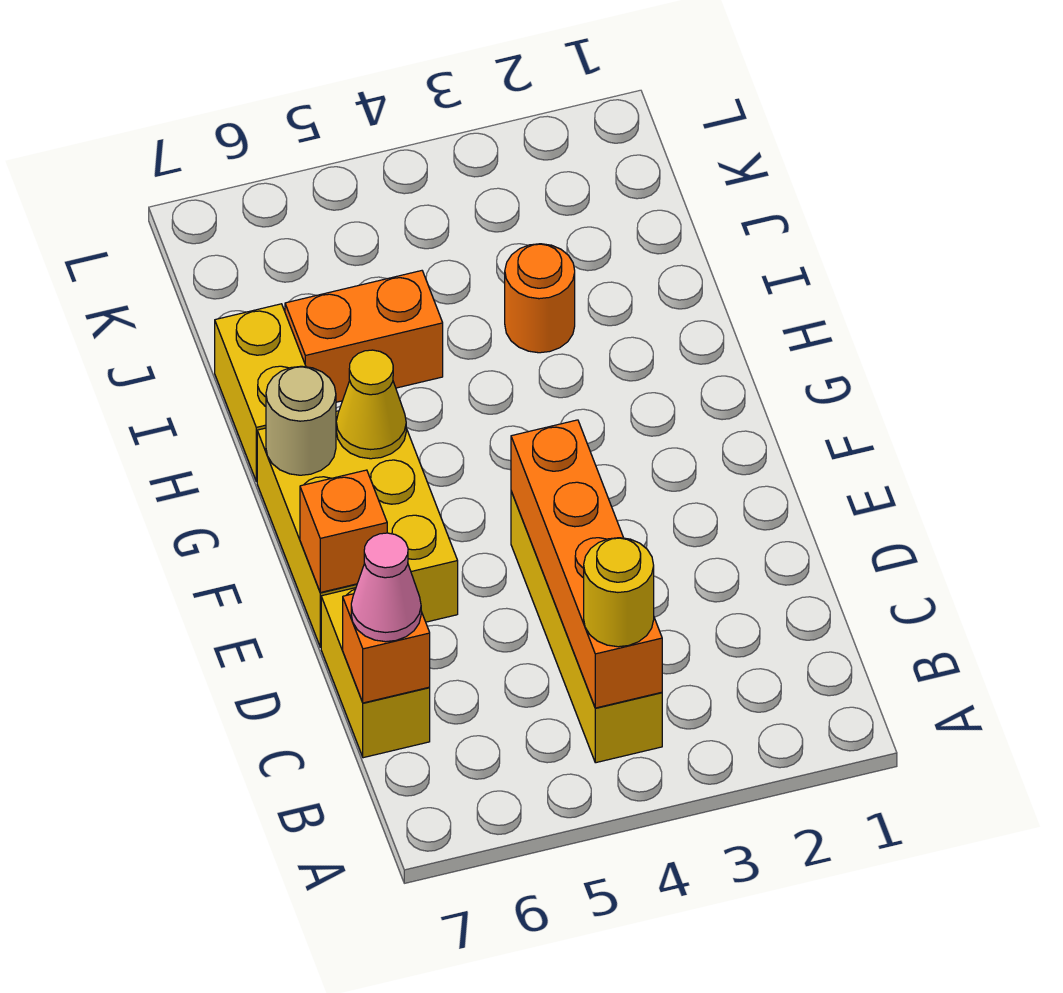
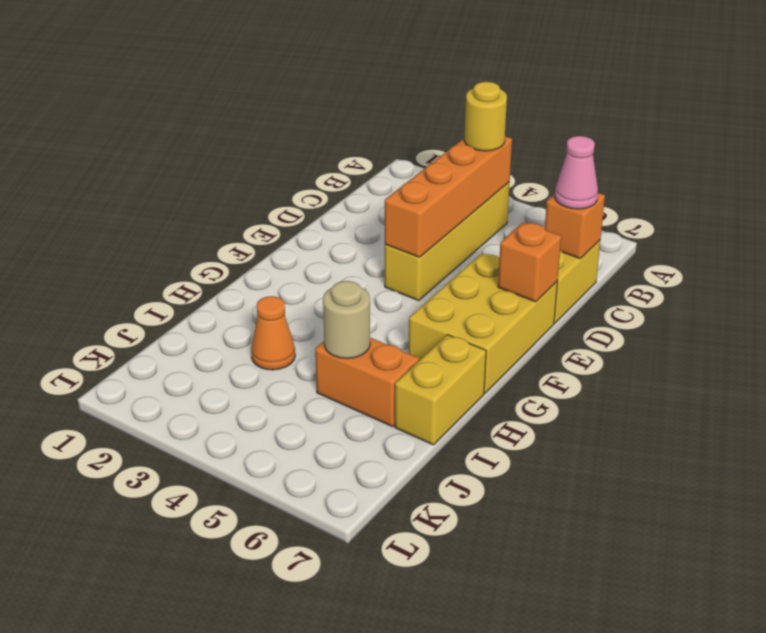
yellow cone G6 level 2 -> none
tan round brick G7 level 2 -> tan round brick I5 level 2
orange round brick I3 level 1 -> orange cone I3 level 1

